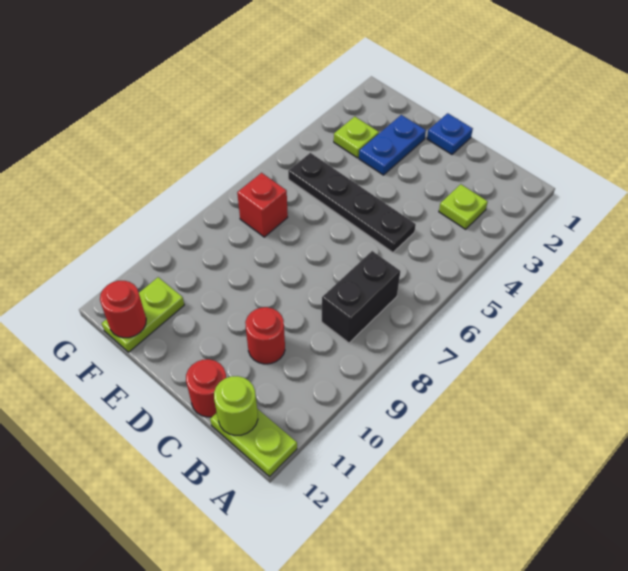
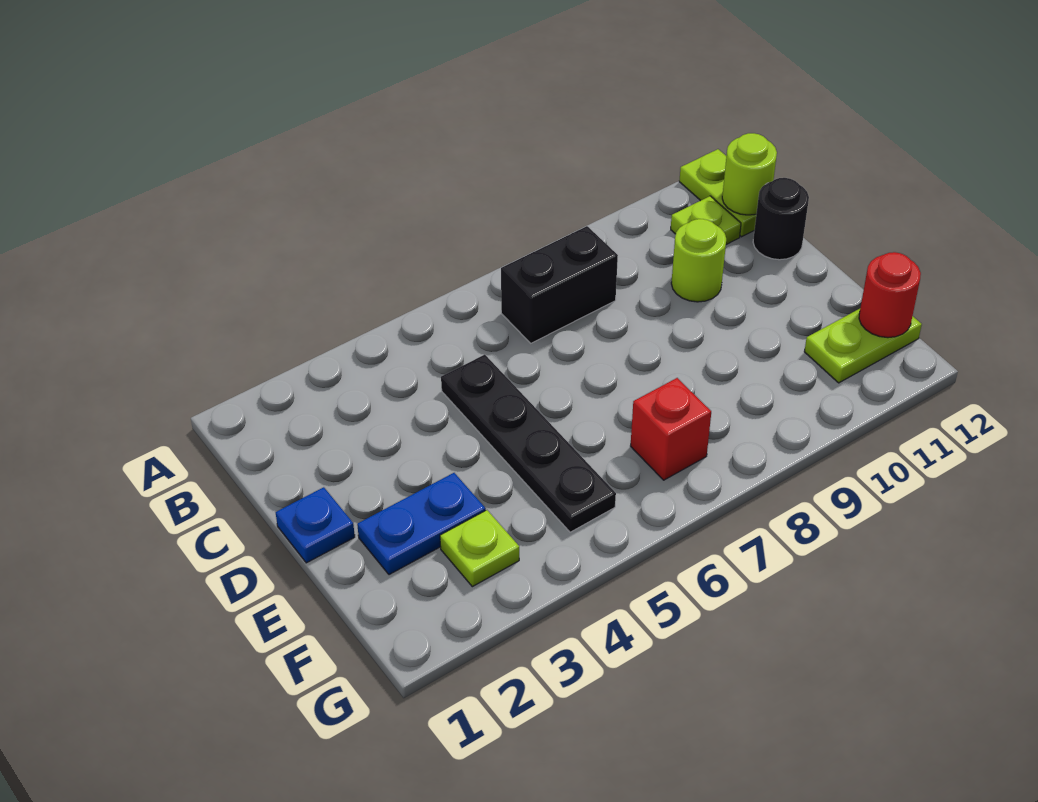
lime plate B3 level 1 -> lime plate B11 level 1
red round brick C10 level 1 -> lime round brick C10 level 1
red round brick C12 level 1 -> black round brick C12 level 1

